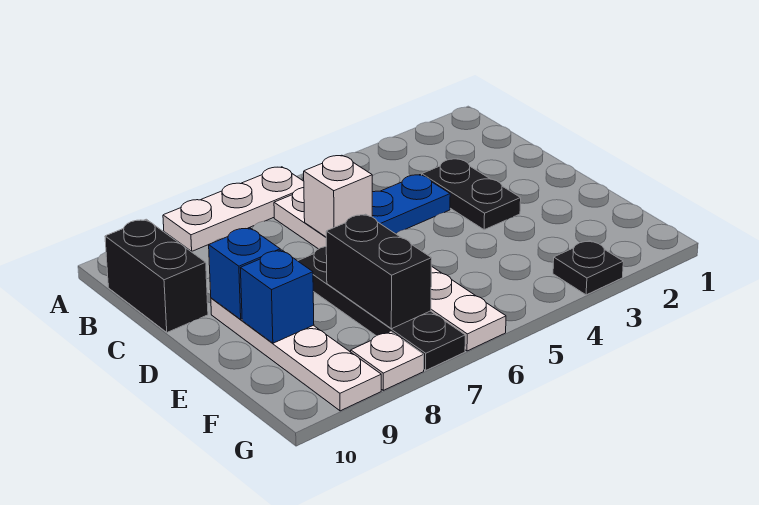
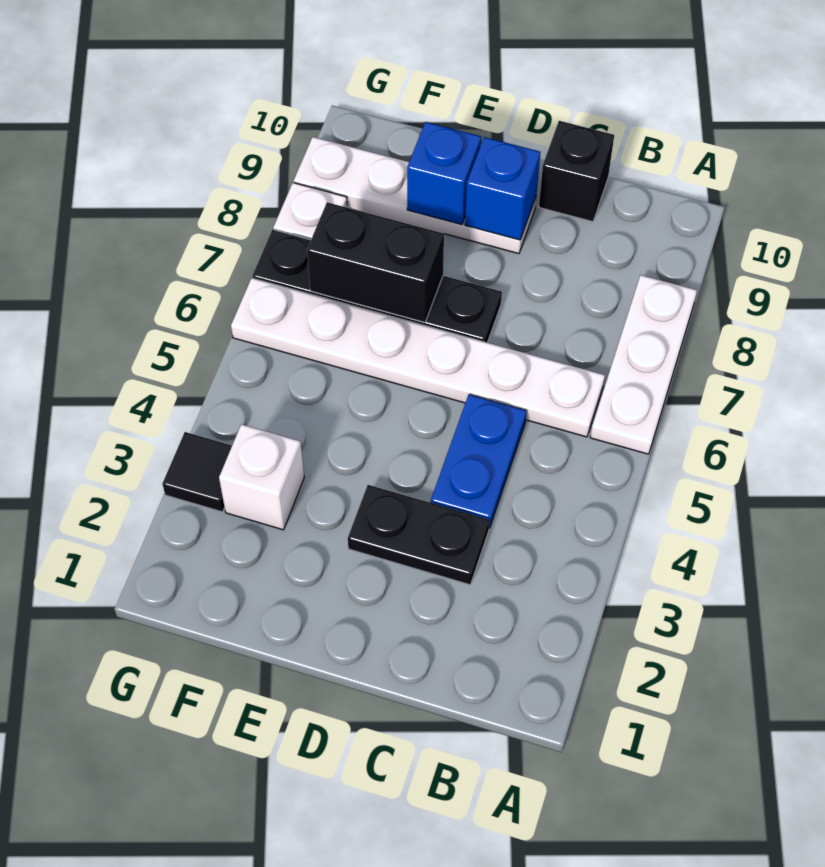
black brick B10:C10 level 1 -> black brick C10 level 1
white brick C6 level 2 -> white brick F3 level 1
black plate G3 level 1 -> black tile G3 level 1

